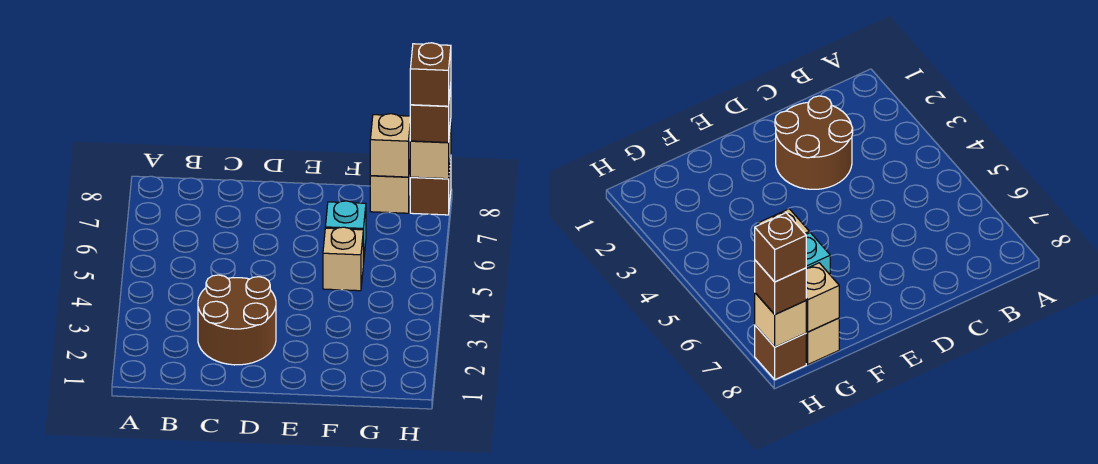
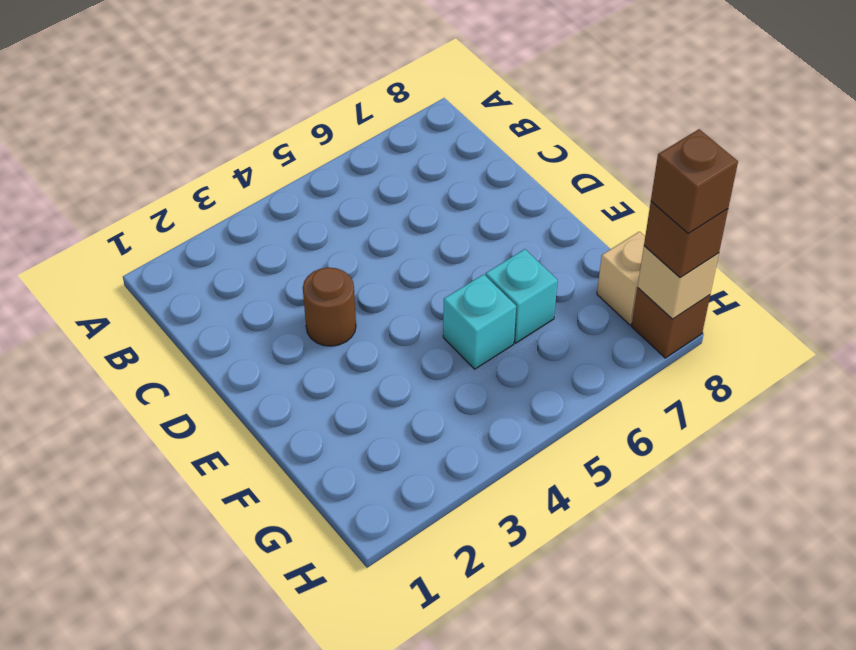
brown round brick C2:D3 level 1 -> brown round brick D3 level 1
tan brick F5 level 1 -> cyan brick F5 level 1
tan brick G8 level 2 -> none

